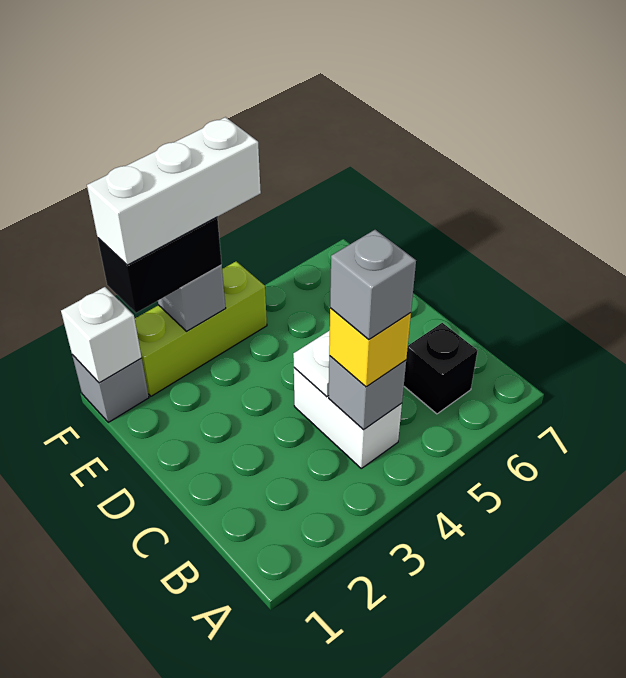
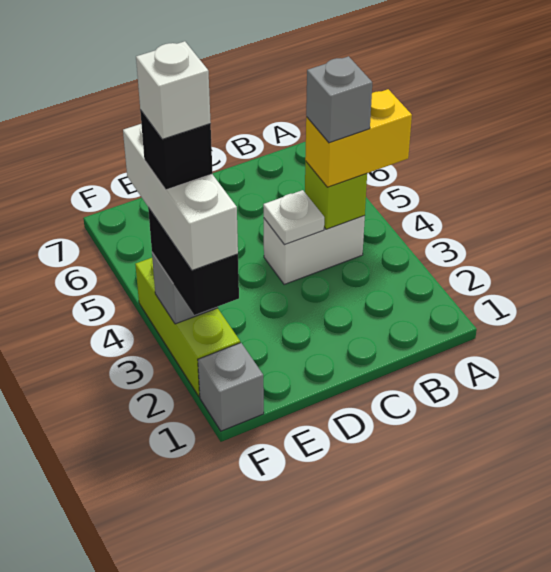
grey brick B4 level 2 -> lime brick B4 level 2
yellow brick B4 level 3 -> yellow brick A4:B4 level 3
black brick B6 level 1 -> black brick F3 level 5
white brick F1 level 2 -> white brick F3 level 6

